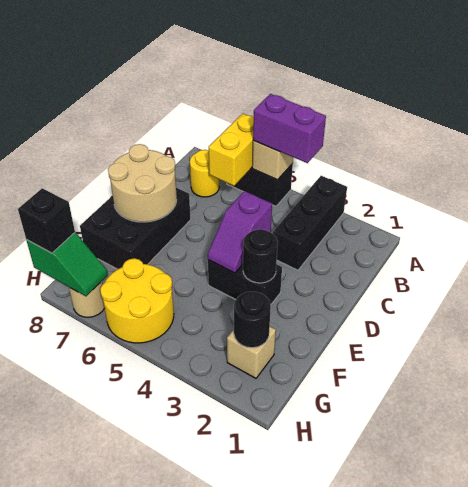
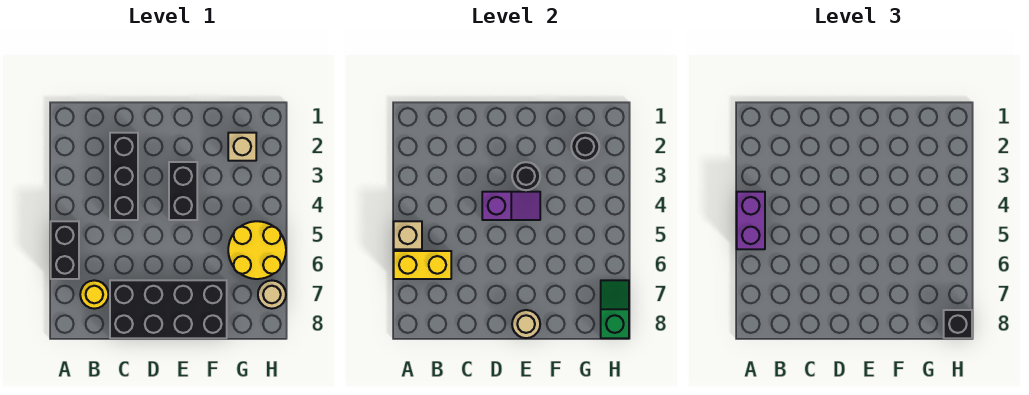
black brick A3:C3 level 1 -> black brick C2:C4 level 1
black brick D7:F8 level 1 -> black brick C7:F8 level 1
tan round brick D7:E8 level 2 -> tan round brick E8 level 2

